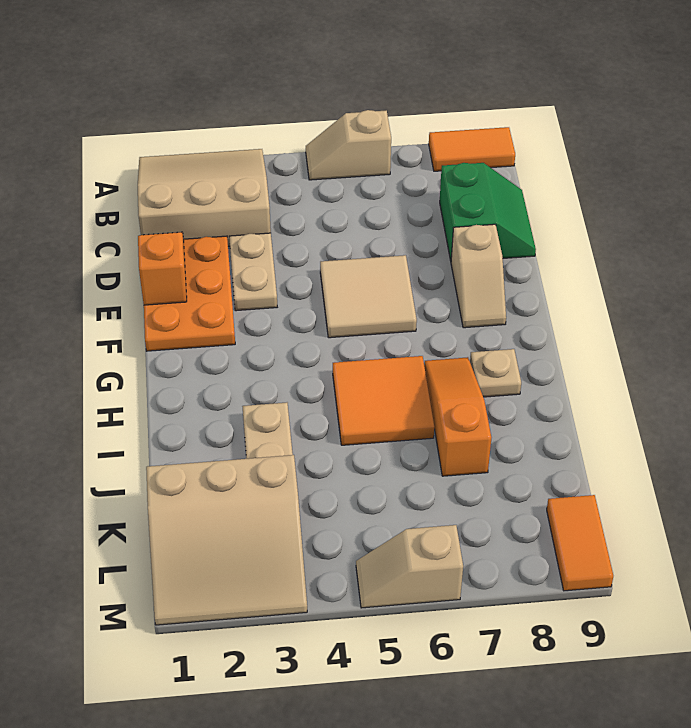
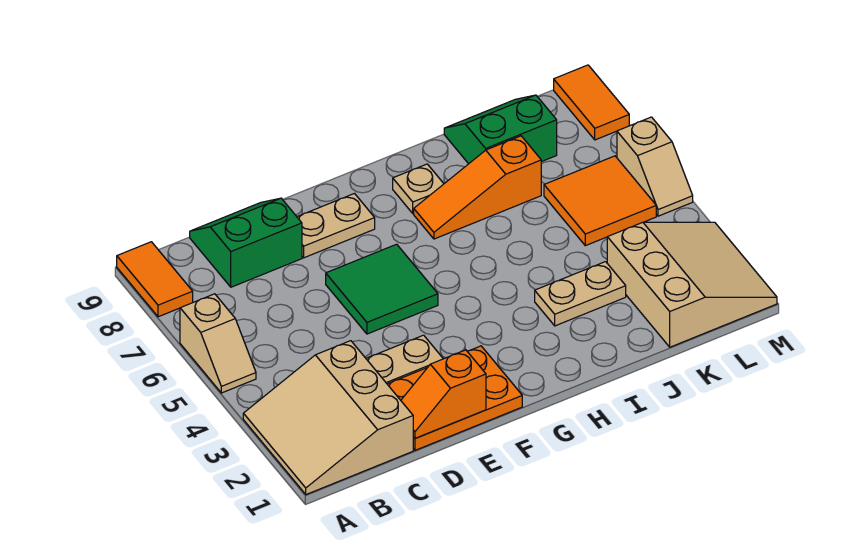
tan tile E5:F6 level 1 -> green tile E5:F6 level 1
tan slope E8:F8 level 1 top E -> tan plate E8:F8 level 1
orange tile H5:I6 level 1 -> orange tile K5:L6 level 1
none -> green slope J8:K9 level 1 top 8
orange tile L9:M9 level 1 -> orange tile M8:M9 level 1

